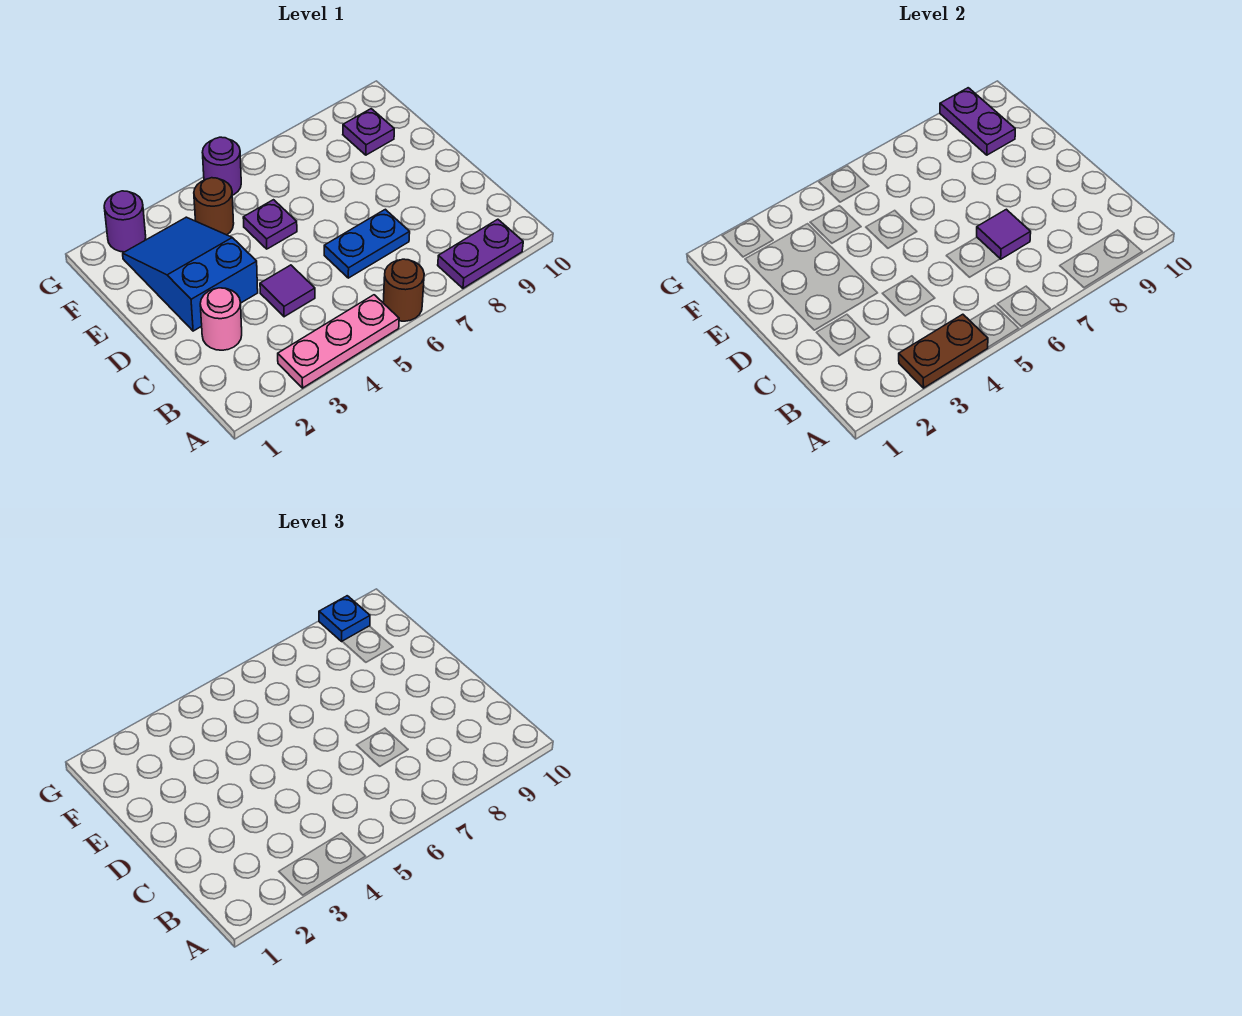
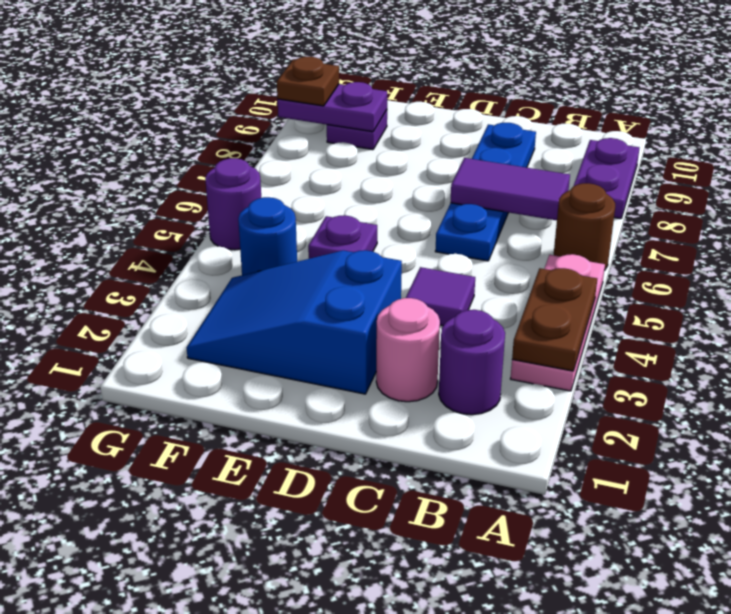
blue plate C6:C7 level 1 -> blue plate C6:C9 level 1
purple tile C7 level 2 -> purple tile B7:C7 level 2
brown round brick F4 level 1 -> blue round brick F4 level 1
purple round brick G2 level 1 -> purple round brick B2 level 1
blue plate G9 level 3 -> brown plate G9 level 3

